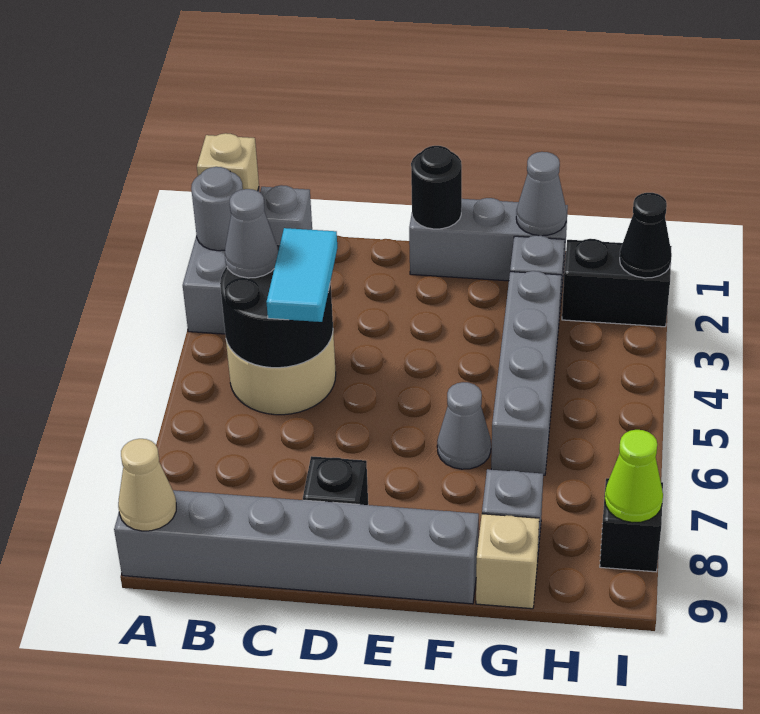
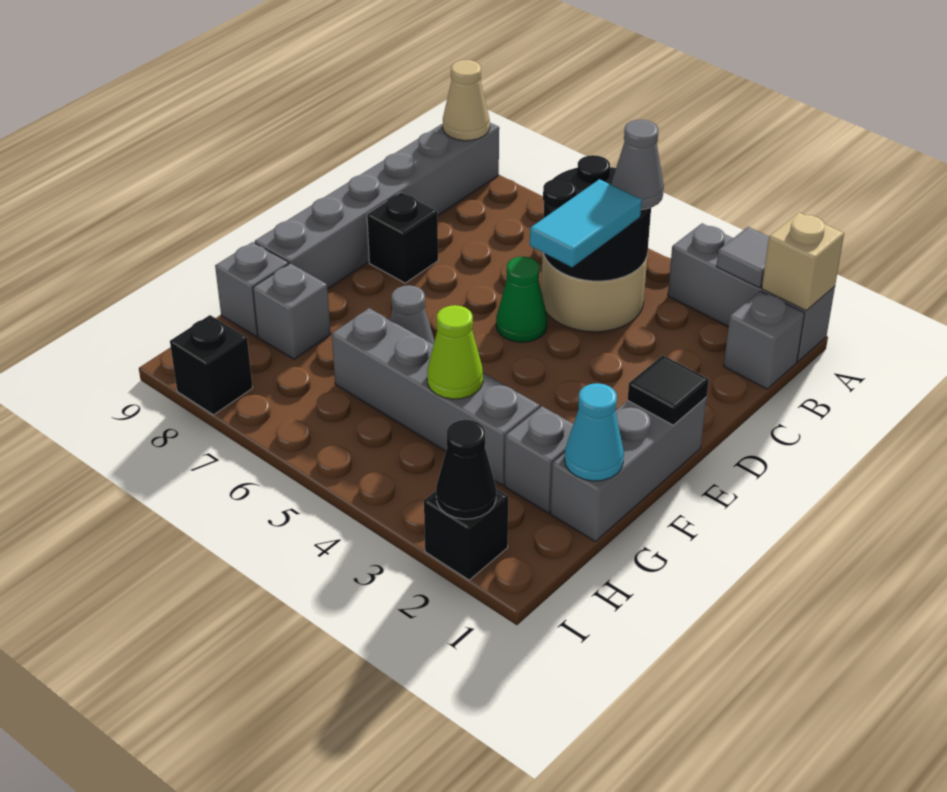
grey round brick A2 level 2 -> grey tile A2 level 2
cyan tile C4:C5 level 3 -> cyan tile C4:D4 level 3
none -> green cone D5 level 1
black round brick E1 level 2 -> black tile E1 level 2
grey cone G1 level 2 -> cyan cone G1 level 2
tan brick G9 level 1 -> grey brick G9 level 1
black brick H2:I2 level 1 -> black brick I2 level 1
lime cone I8 level 2 -> lime cone G4 level 2

